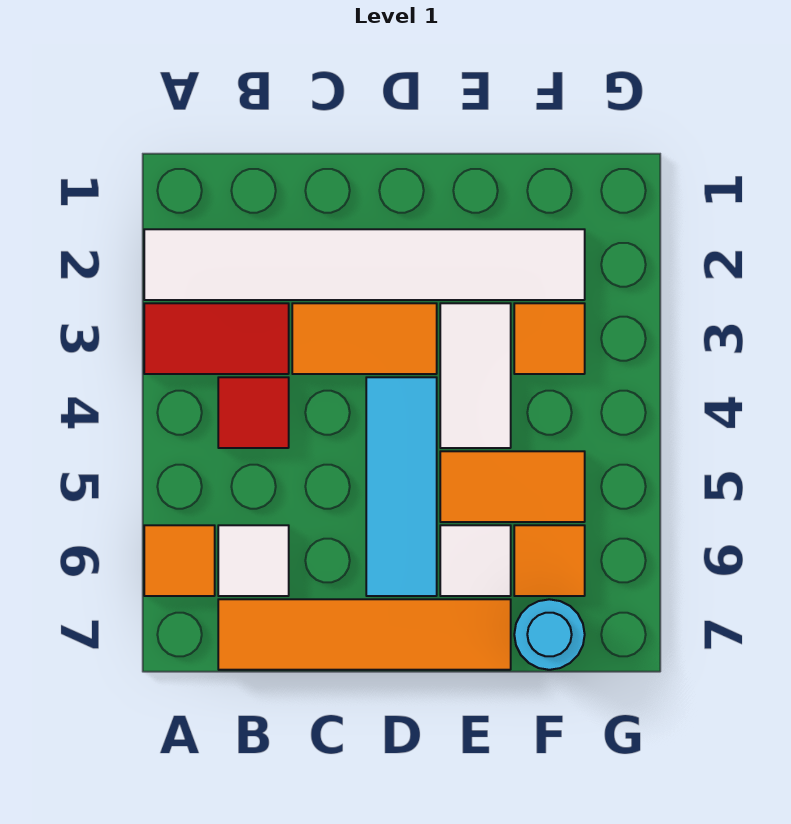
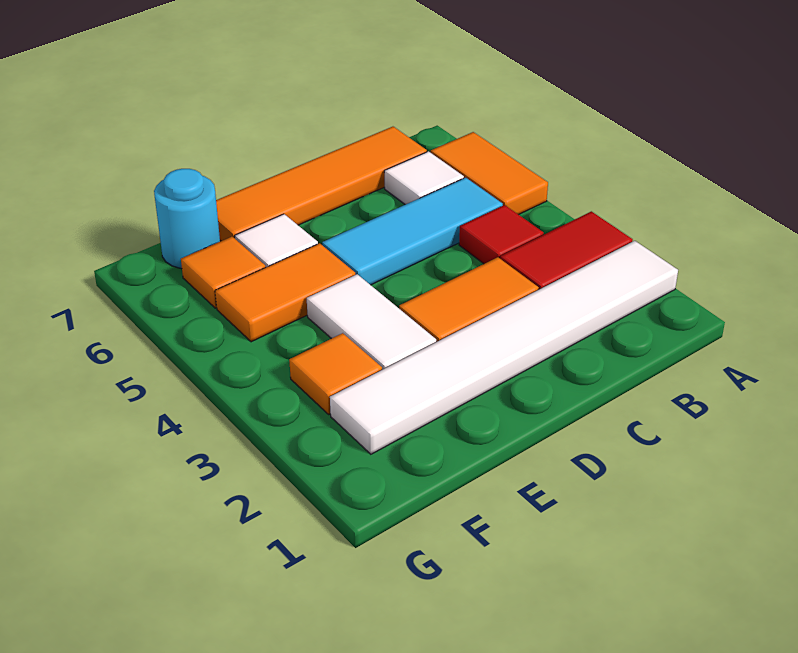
orange tile A6 level 1 -> orange tile A5:A6 level 1
cyan tile D4:D6 level 1 -> cyan tile B5:D5 level 1

